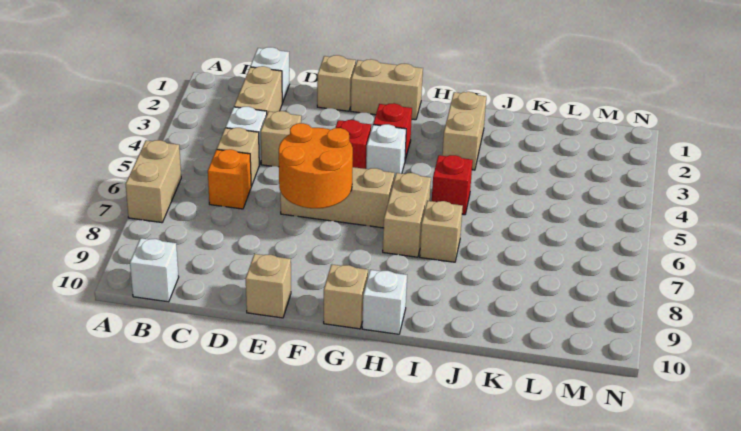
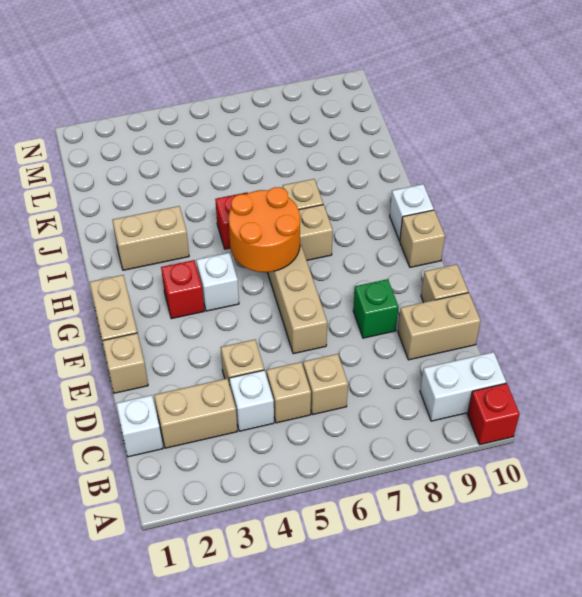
tan brick A6:A7 level 1 -> tan brick D9:D10 level 1
white brick B10 level 1 -> white brick B9:B10 level 1
orange brick C6 level 1 -> tan brick C6 level 1
orange round brick E6:F7 level 2 -> orange round brick G5:H6 level 2
none -> green brick E8 level 1
red brick F4 level 1 -> red brick A10 level 1

